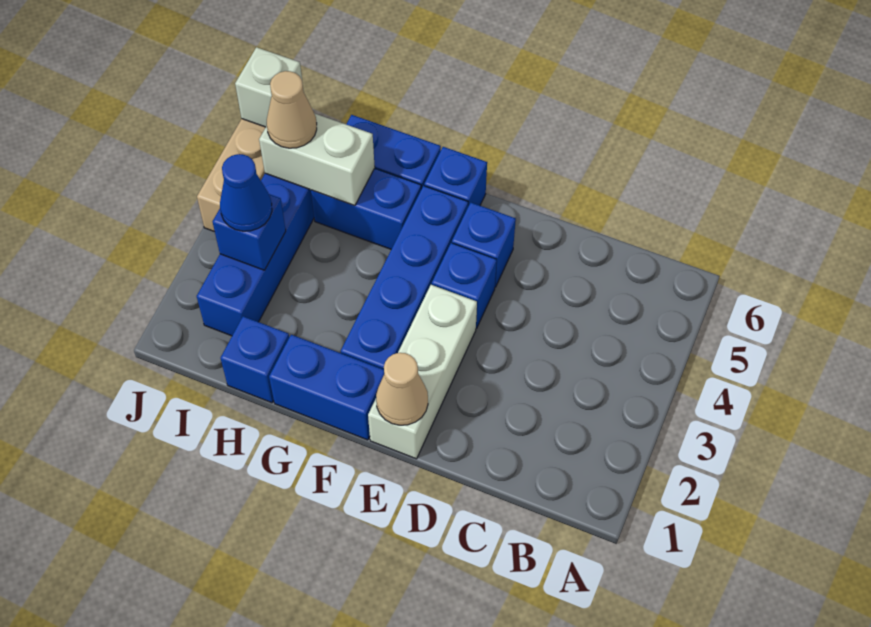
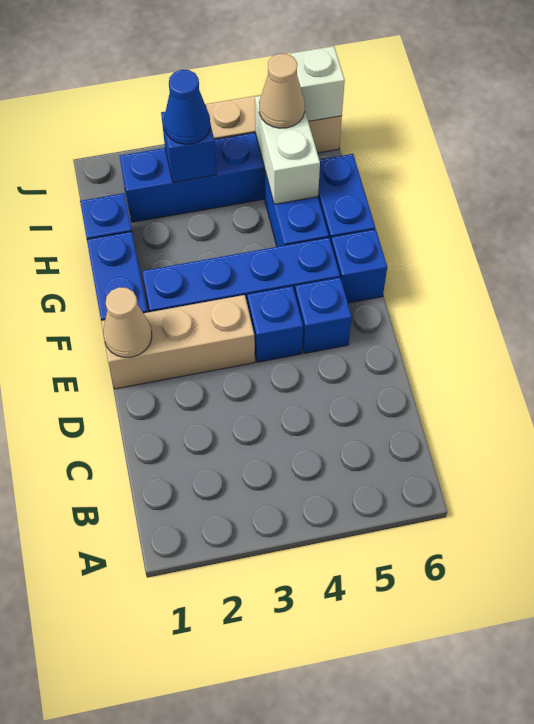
white brick E1:E3 level 1 -> tan brick E1:E3 level 1

